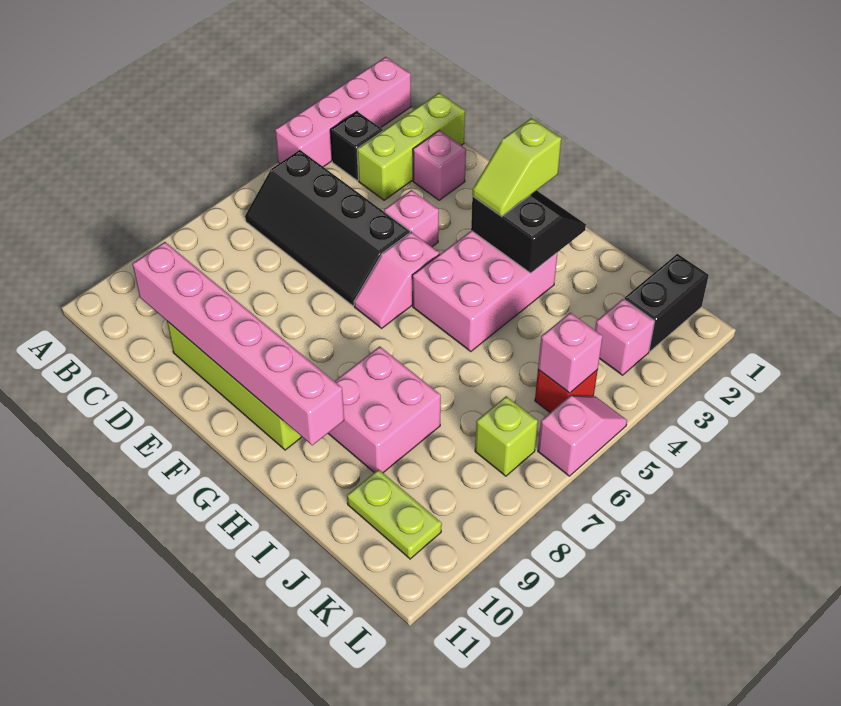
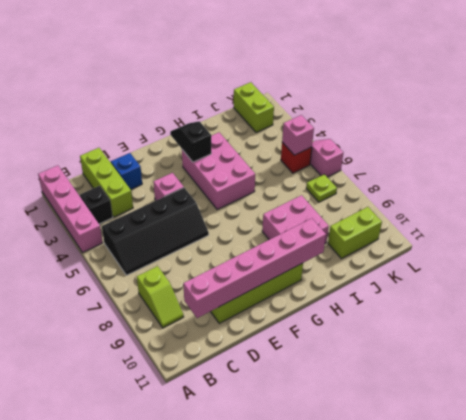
pink brick D2 level 1 -> blue brick D2 level 1
pink slope F5:F6 level 1 top 5 -> none
black slope G2:H3 level 2 top 3 -> black slope G2:G3 level 2 top 3
lime slope G2:G3 level 3 top 2 -> lime slope B8:B9 level 1 top 8
lime plate J10:K10 level 1 -> lime brick J10:K10 level 1
black brick K1:K2 level 1 -> lime brick K1:K2 level 1
pink brick K3 level 1 -> none
lime brick K7 level 1 -> lime plate K7 level 1

